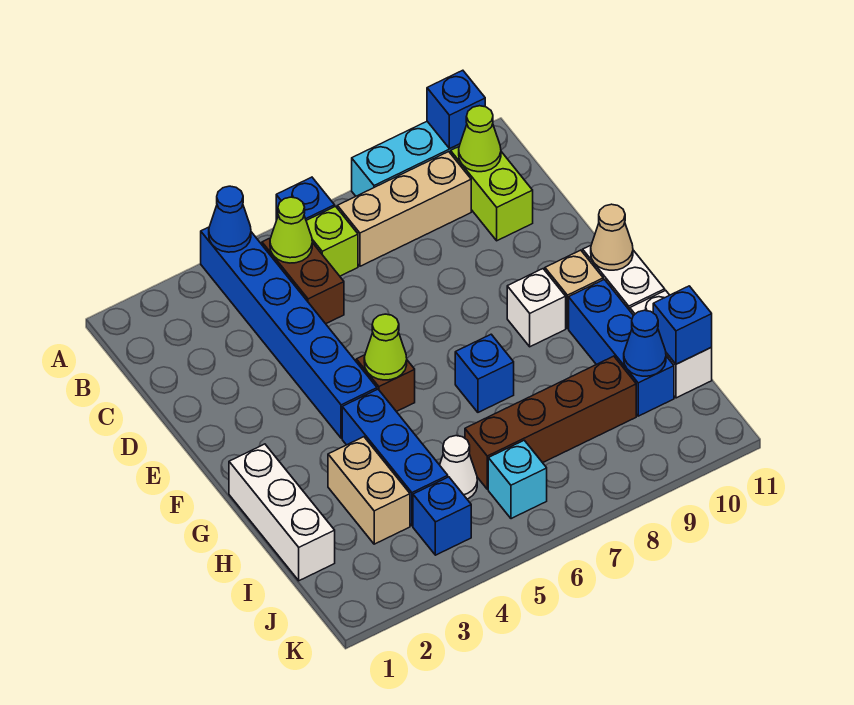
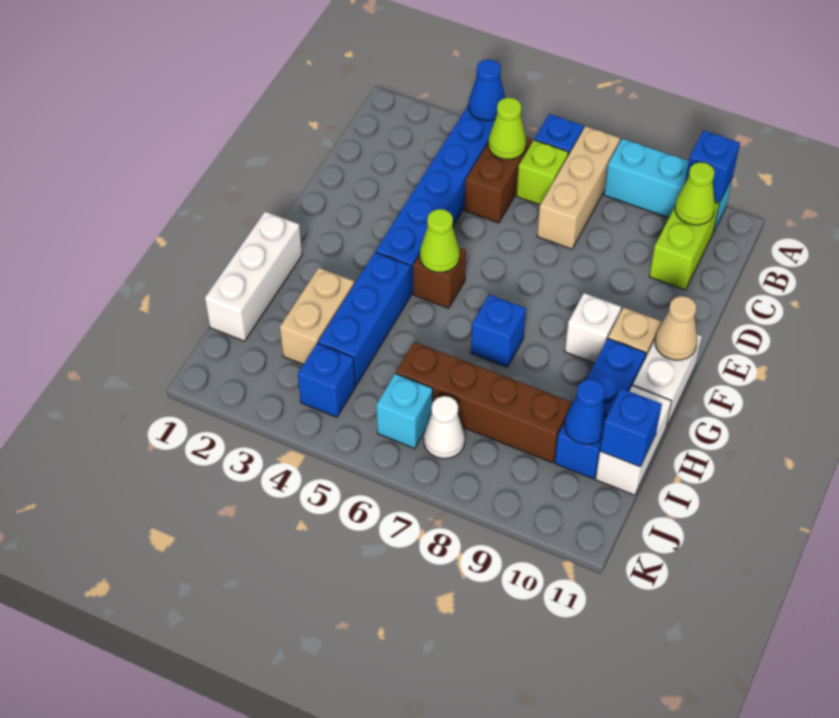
tan brick B7:B9 level 1 -> tan brick A7:C7 level 1
white cone I5 level 1 -> white cone J7 level 1

